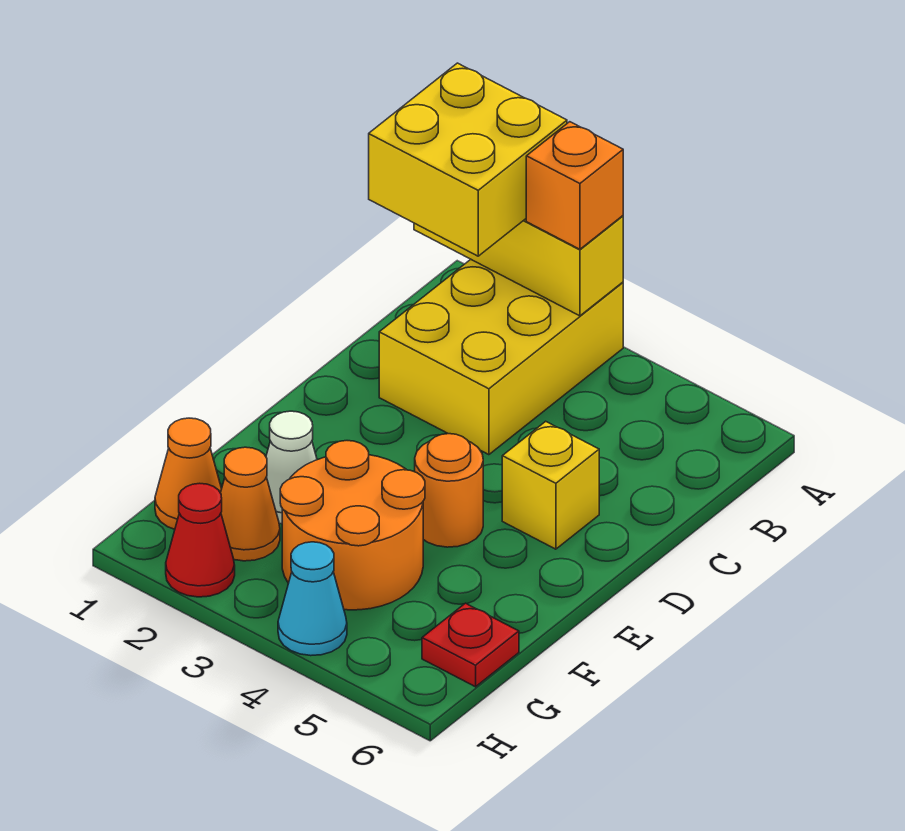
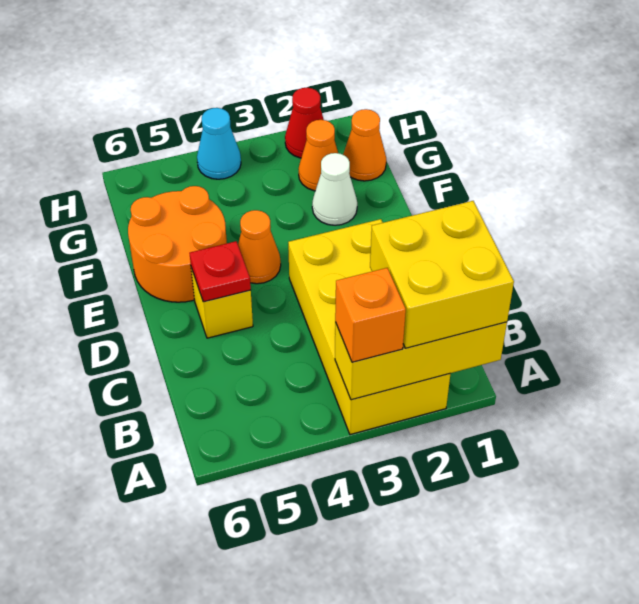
yellow brick A2:C3 level 1 -> yellow brick A2:D3 level 1
orange round brick E4 level 1 -> orange cone E4 level 1
orange round brick F3:G4 level 1 -> orange round brick E5:F6 level 1
red plate G6 level 1 -> red plate D5 level 2

